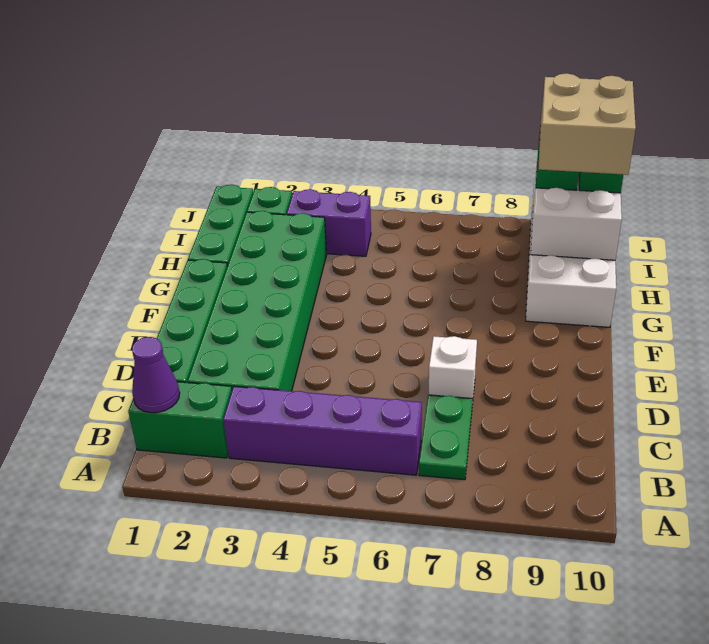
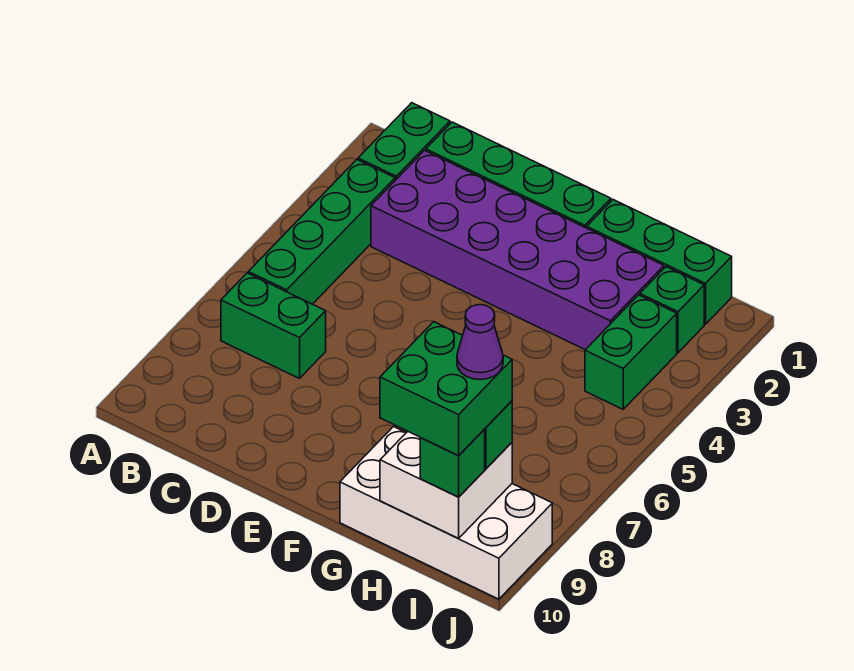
purple cone B1 level 2 -> purple cone I9 level 5
purple brick B3:B6 level 1 -> green brick B3:B6 level 1
green plate B7:C7 level 1 -> green brick B7:C7 level 1
green brick C2:H3 level 1 -> purple brick C2:H3 level 1
white brick D7 level 1 -> none
tan brick H9:I10 level 4 -> green brick H9:I10 level 4
purple brick I3:I4 level 1 -> green brick I3:I4 level 1

